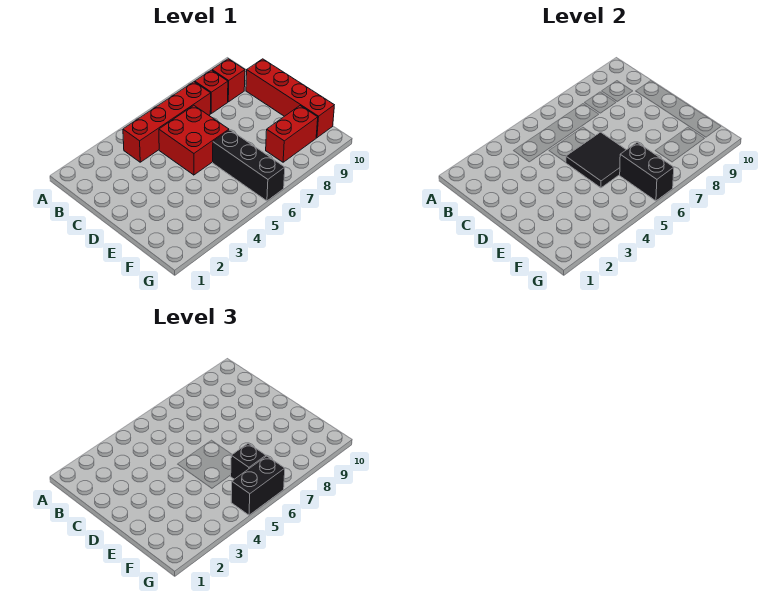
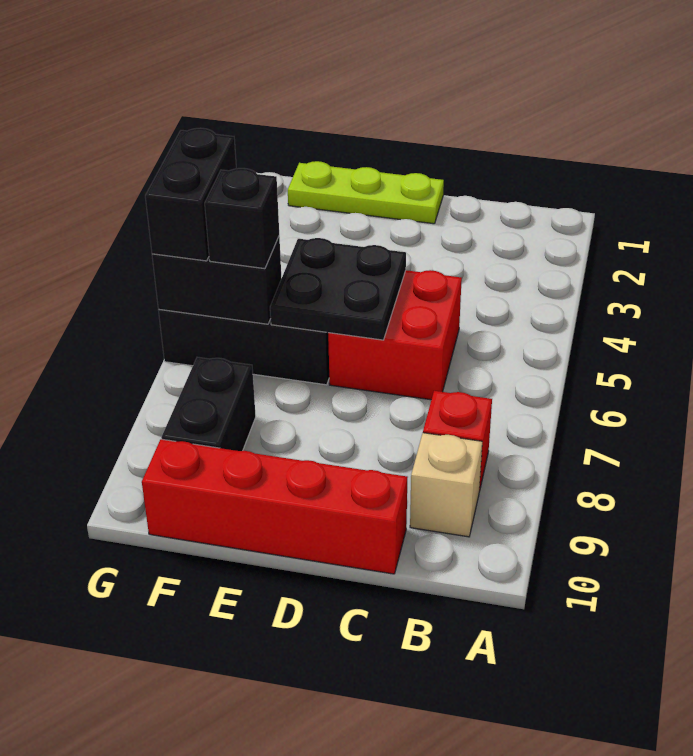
red brick B4:B7 level 1 -> none
red brick B9 level 1 -> tan brick B9 level 1
none -> lime plate D1:F1 level 1
black tile D5:E6 level 2 -> black plate D5:E6 level 2
red brick F8:F9 level 1 -> black brick F8:F9 level 1

